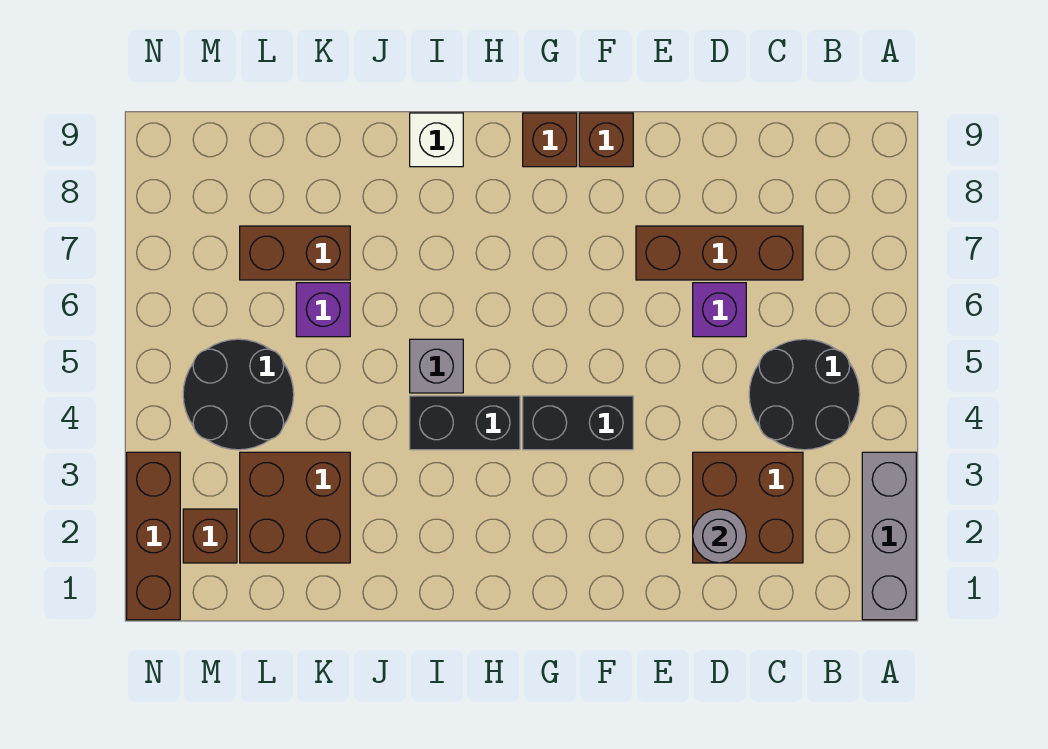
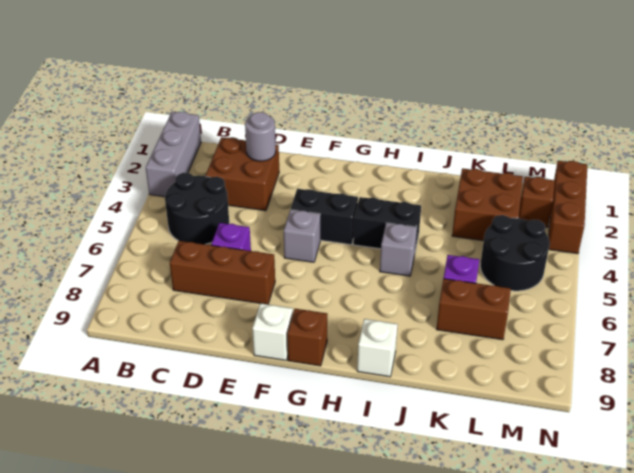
none -> grey brick F5 level 1
brown brick F9 level 1 -> white brick F9 level 1

